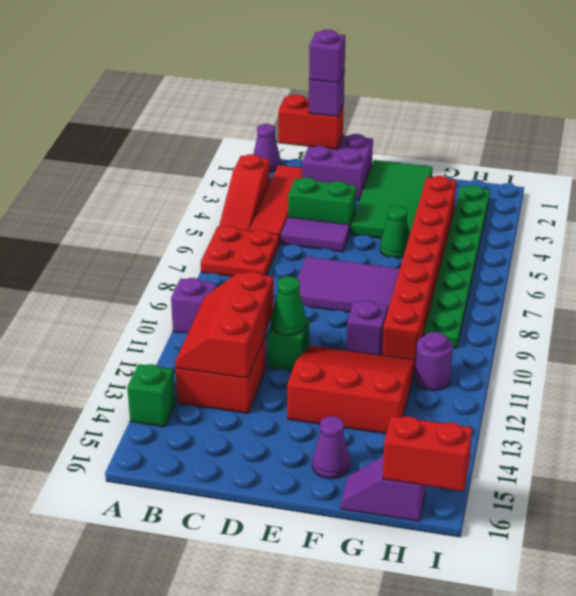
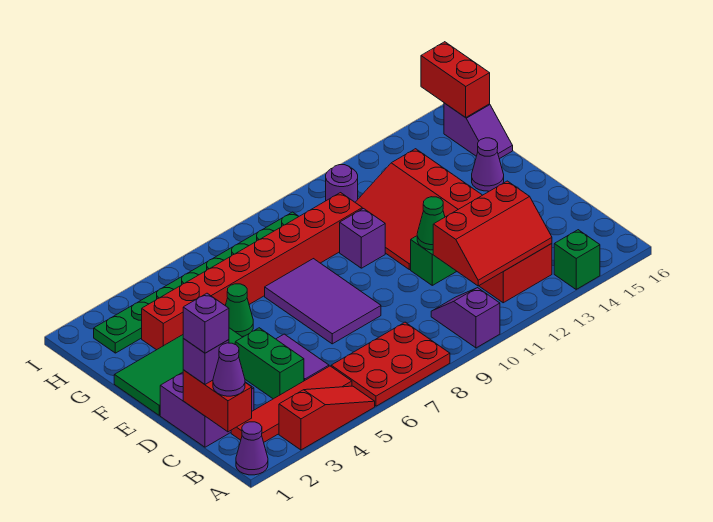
red plate A6:B7 level 1 -> red plate A6:B8 level 1
none -> purple cone B1 level 3

